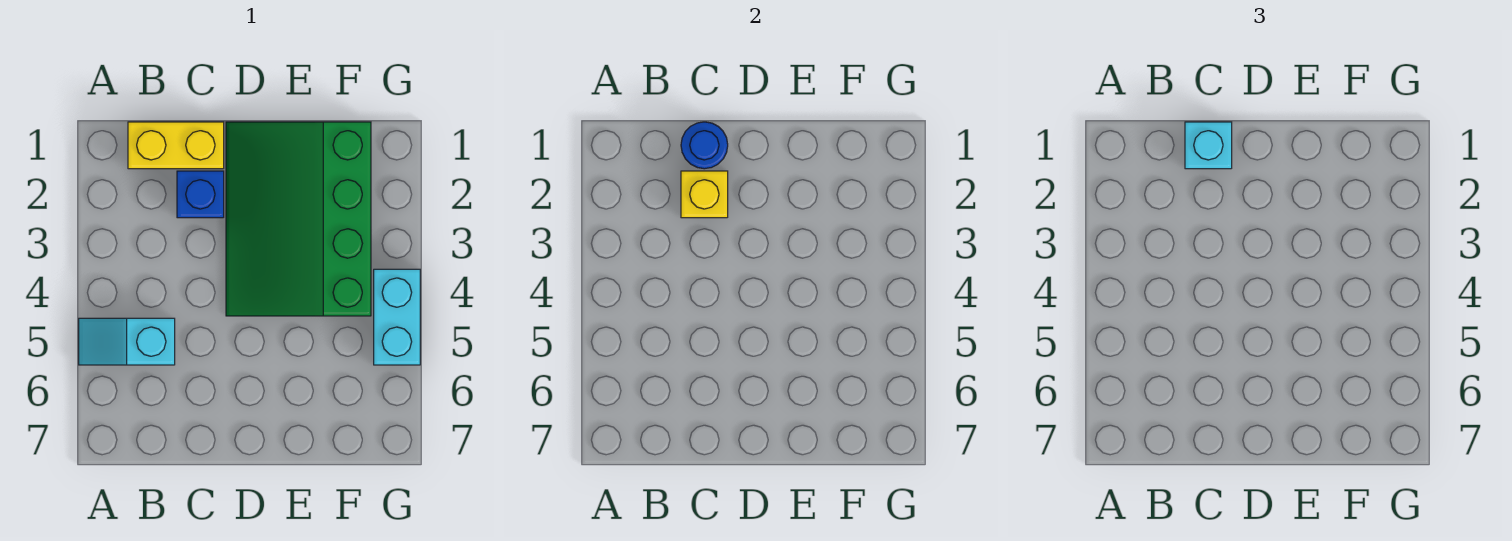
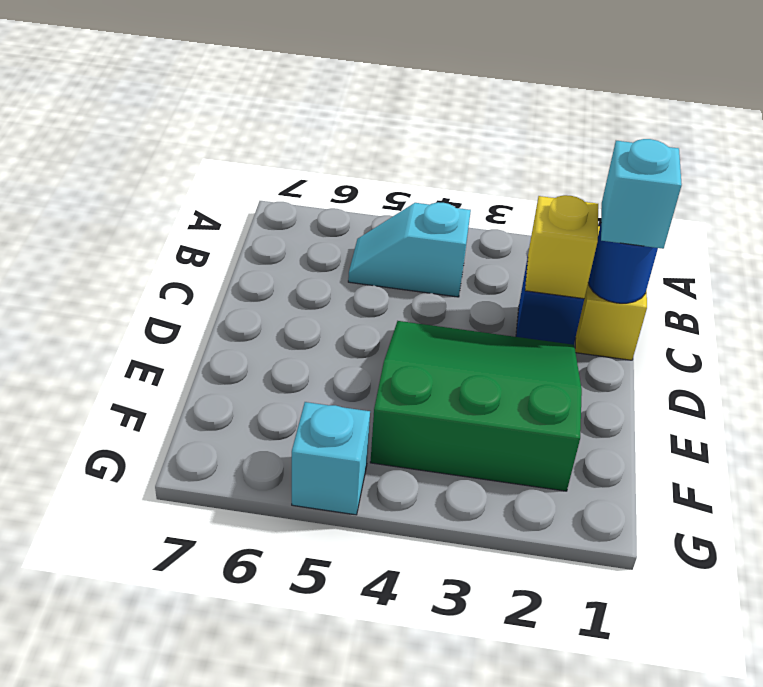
cyan slope A5:B5 level 1 top B -> cyan slope B4:B5 level 1 top 4
green slope D1:F4 level 1 top F -> green slope D2:F4 level 1 top F
cyan brick G4:G5 level 1 -> cyan brick G5 level 1

